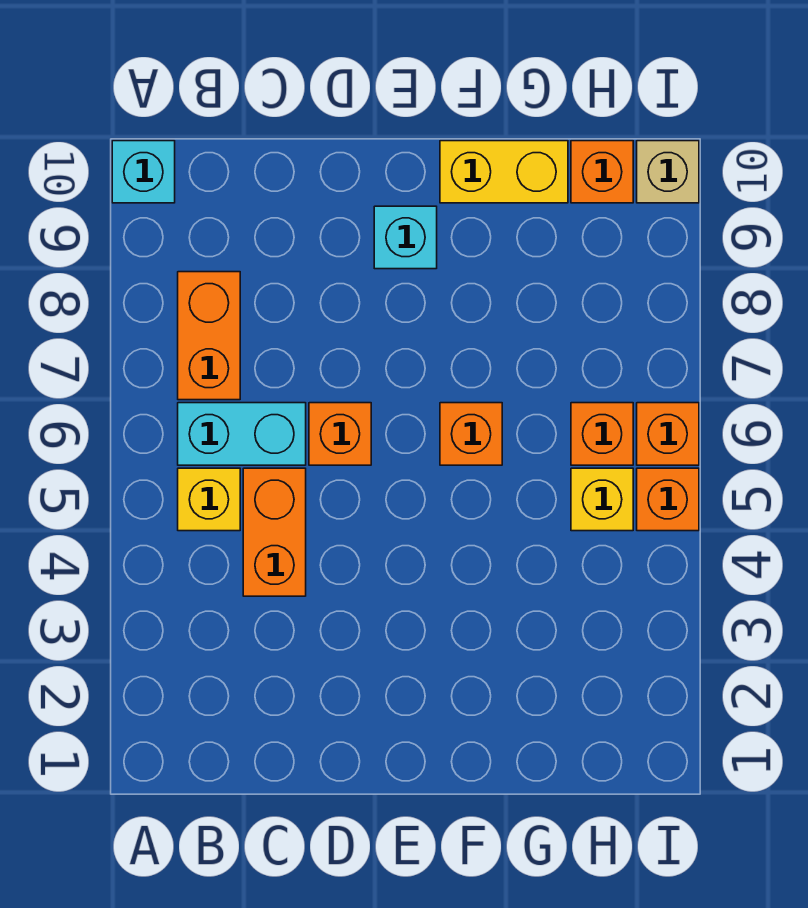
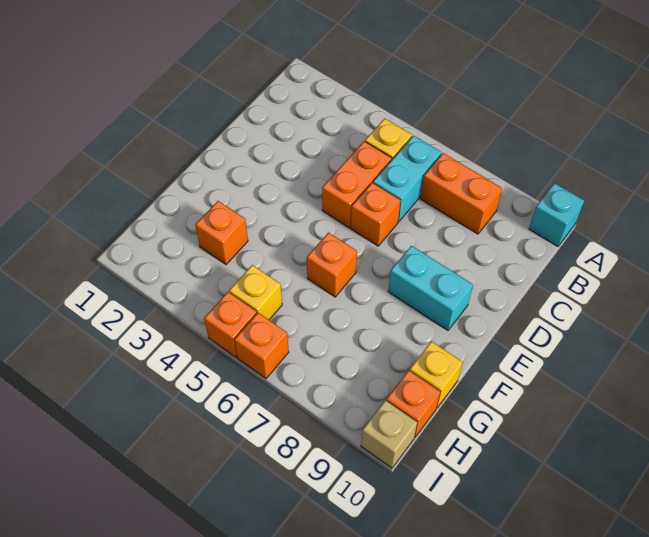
orange brick C4:C5 level 1 -> orange brick C5:D5 level 1
cyan brick E9 level 1 -> cyan brick E8:E9 level 1
yellow brick F10:G10 level 1 -> yellow brick G10 level 1
orange brick H6 level 1 -> orange brick G3 level 1

